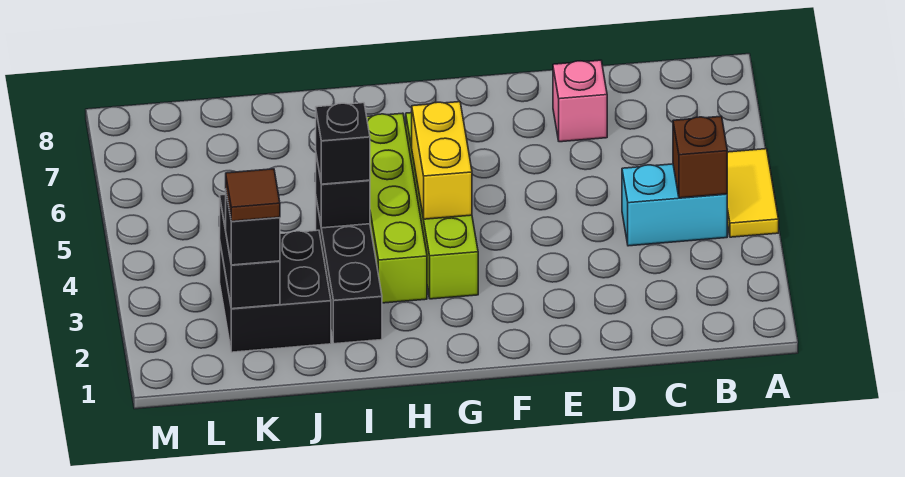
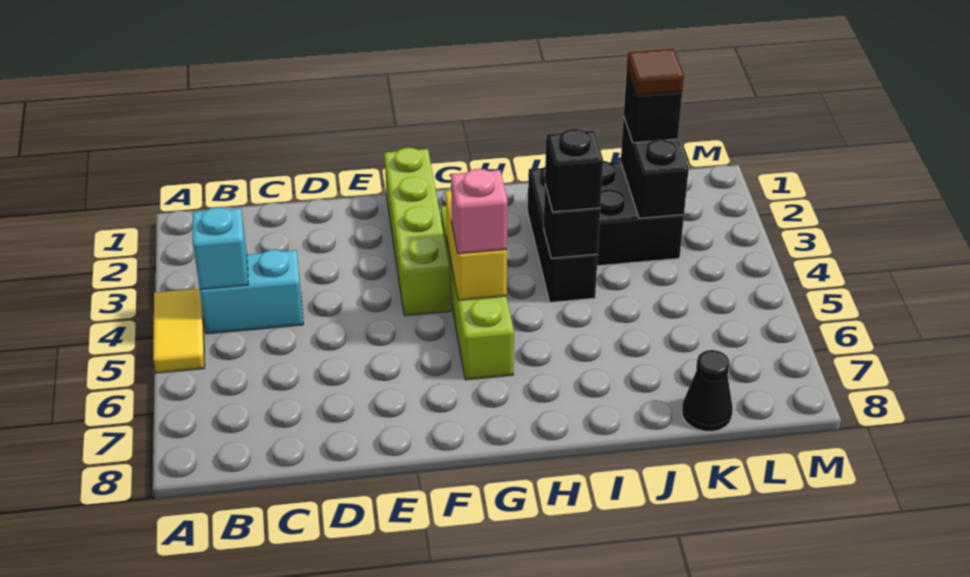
brown brick B4 level 2 -> cyan brick B4 level 2
pink brick D7 level 1 -> pink brick G5 level 3
lime brick H3:H6 level 1 -> lime brick F1:F4 level 1
none -> black cone K8 level 1

